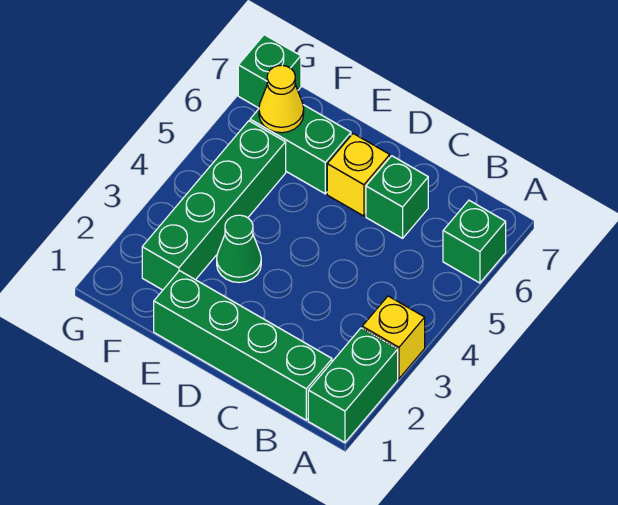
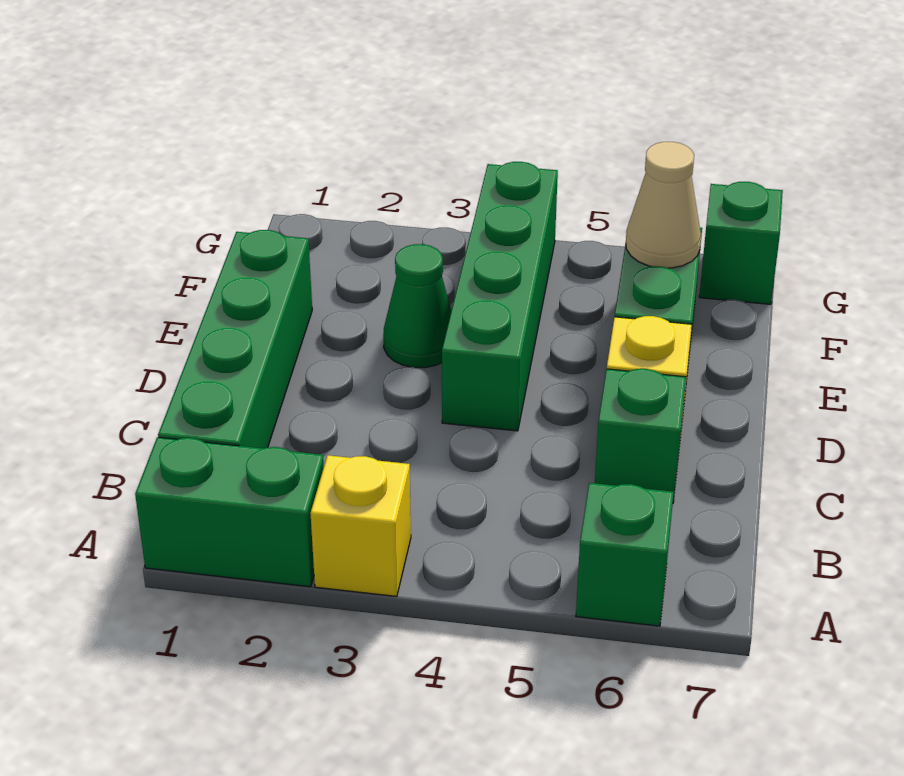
green brick F2:F5 level 1 -> green brick D4:G4 level 1
yellow cone F6 level 2 -> tan cone F6 level 2

